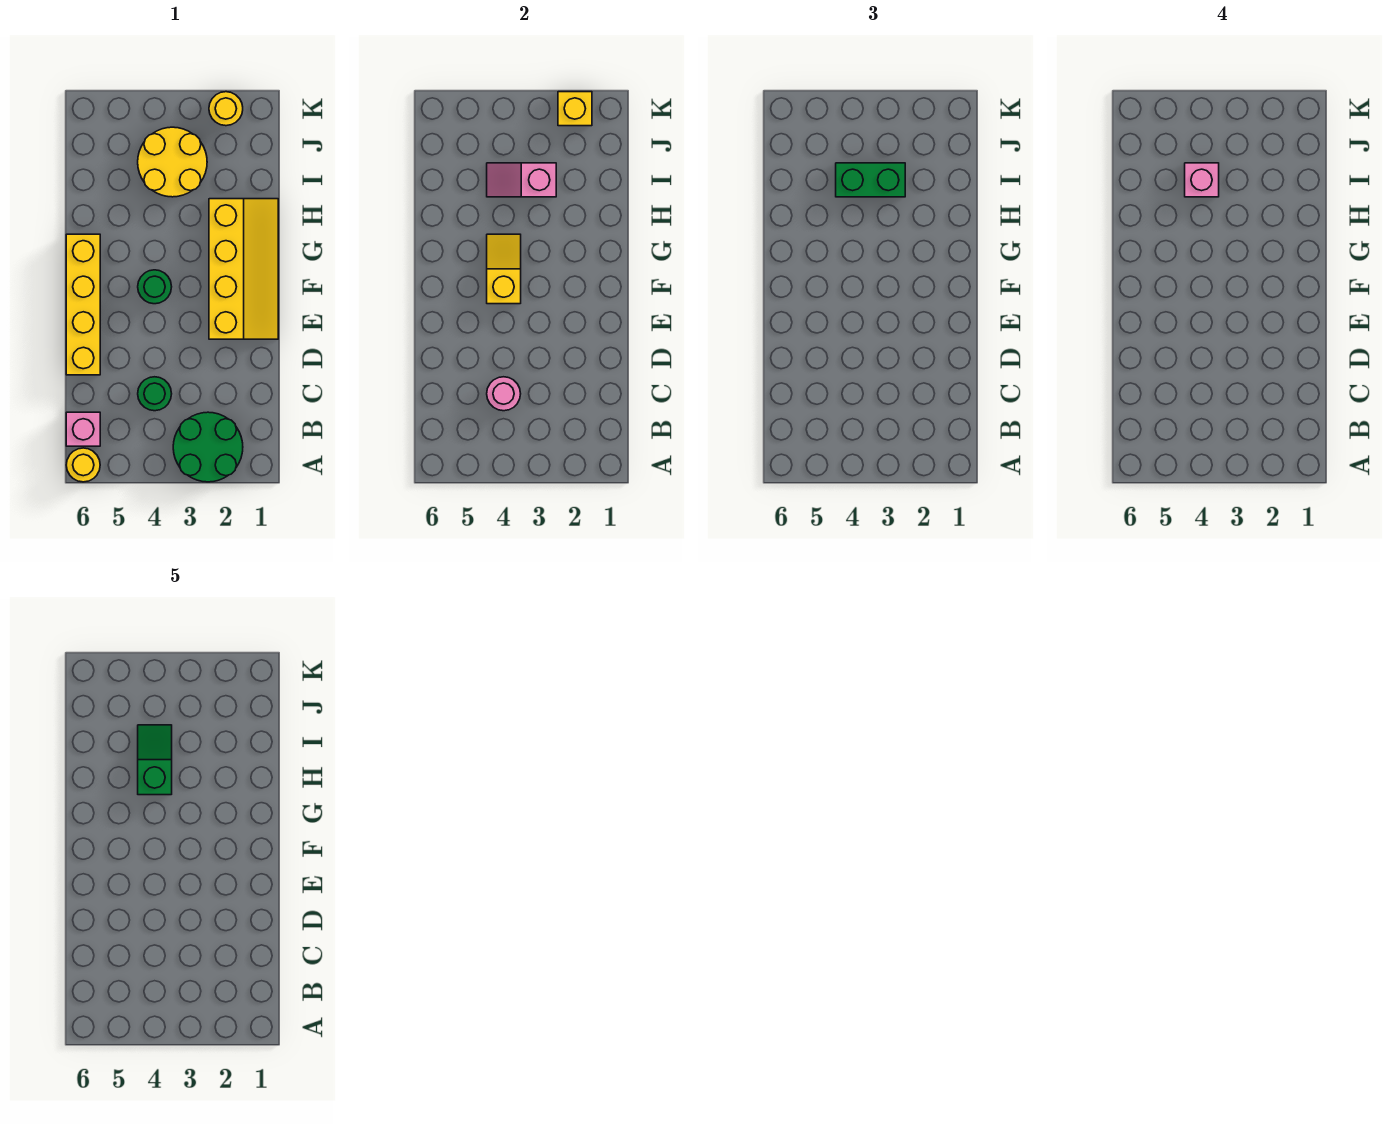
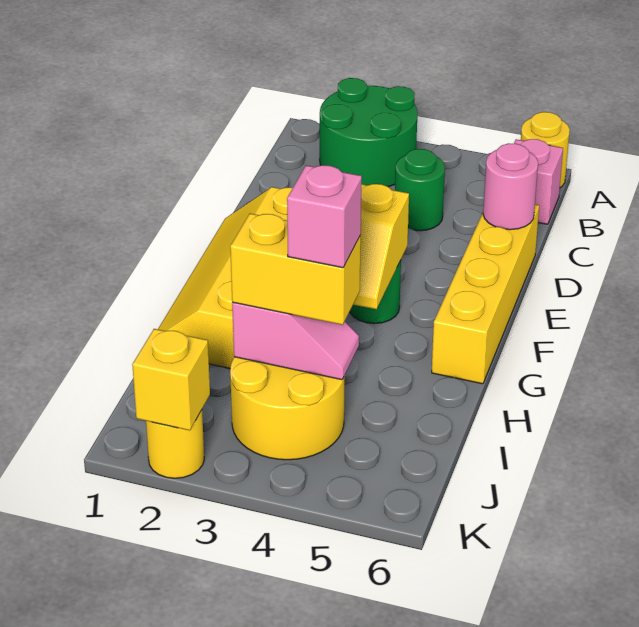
pink round brick C4 level 2 -> pink round brick D6 level 2
green slope H4:I4 level 5 top H -> none
green brick I3:I4 level 3 -> yellow brick I3:I4 level 3

